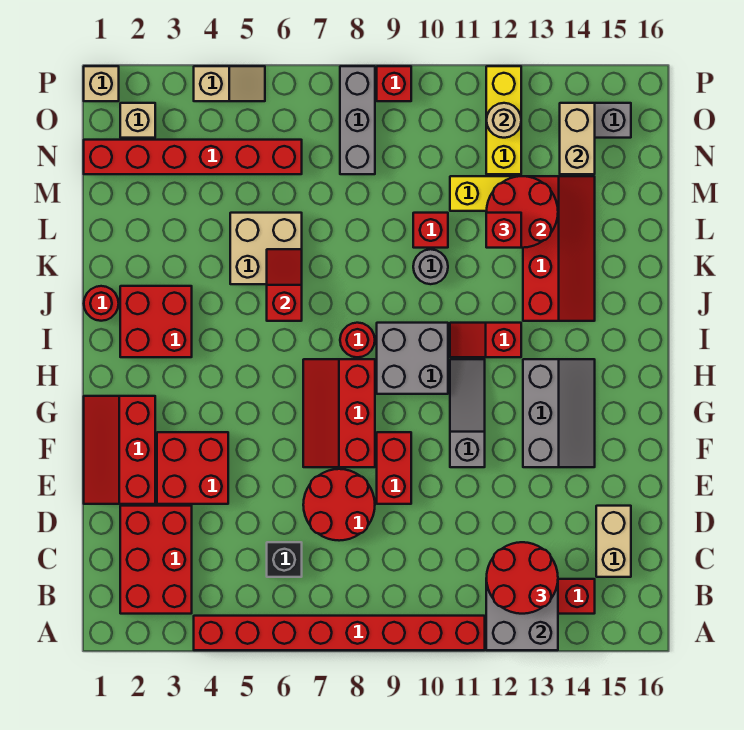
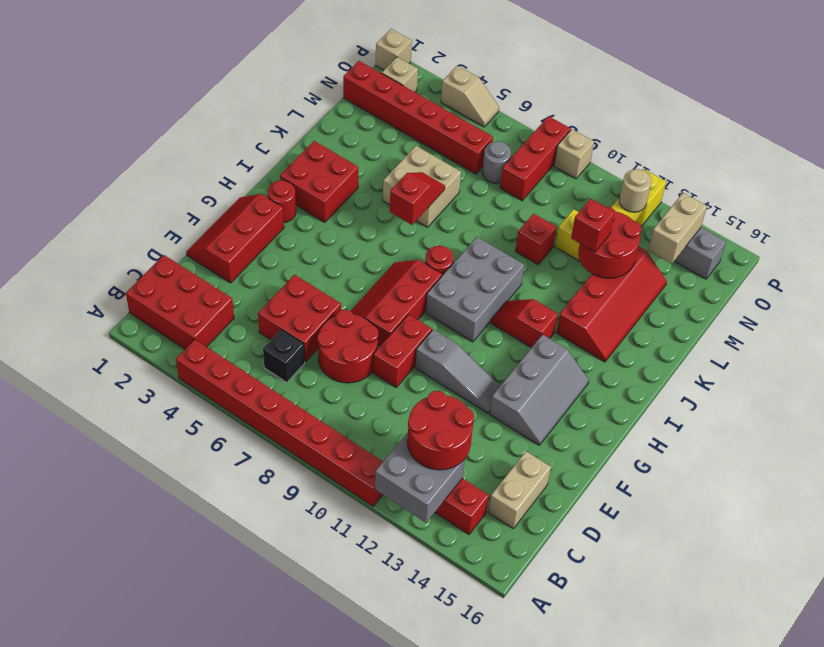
red brick B2:D3 level 1 -> red brick B1:C3 level 1
red brick E3:F4 level 1 -> red brick D5:E6 level 1
grey slope F11:H11 level 1 top F -> grey slope F10:F12 level 1 top 10
grey brick H9:I10 level 1 -> grey brick H9:J10 level 1
red round brick J1 level 1 -> red round brick H2 level 1
grey round brick K10 level 1 -> grey round brick N7 level 1
grey brick N8:P8 level 1 -> red brick N8:P8 level 1
red brick P9 level 1 -> tan brick P9 level 1

